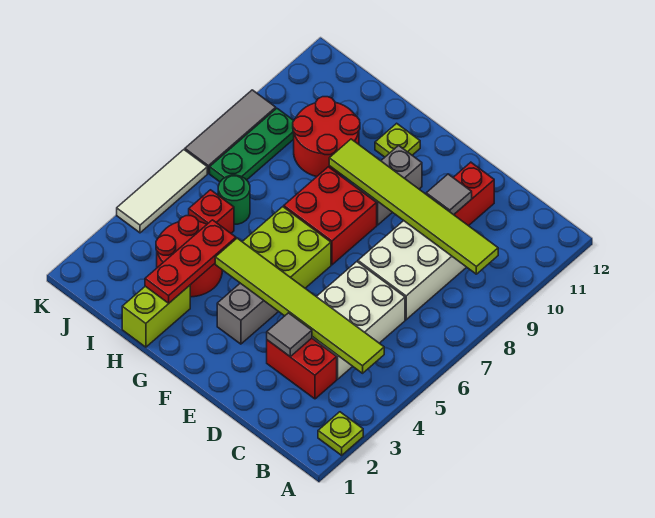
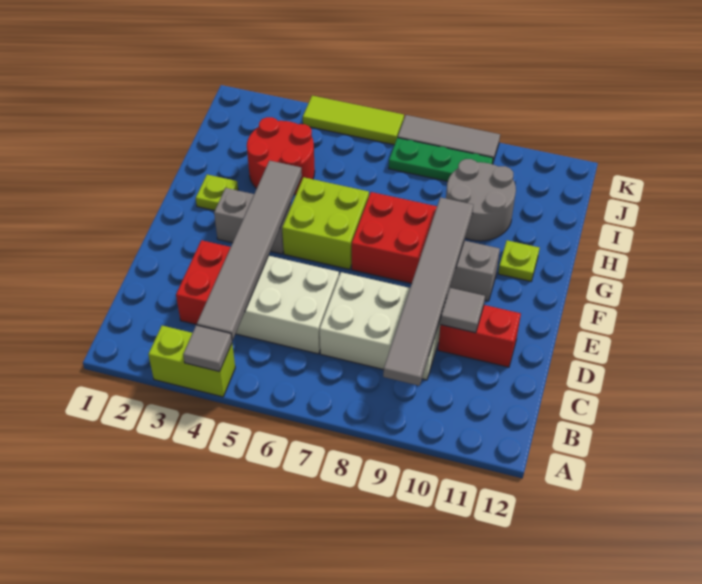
lime plate A2 level 1 -> lime plate G2 level 1
lime tile B4:G4 level 2 -> grey tile B4:G4 level 2
lime tile B9:G9 level 2 -> grey tile B9:G9 level 2
grey tile D3 level 2 -> grey tile A4 level 2
lime brick H1:H2 level 1 -> lime brick A3:A4 level 1
red plate H2:H4 level 2 -> none
red round brick H9:I10 level 1 -> grey round brick H9:I10 level 1
red brick I5 level 1 -> none
green round brick I6 level 1 -> none
white tile K4:K6 level 1 -> lime tile K4:K6 level 1

